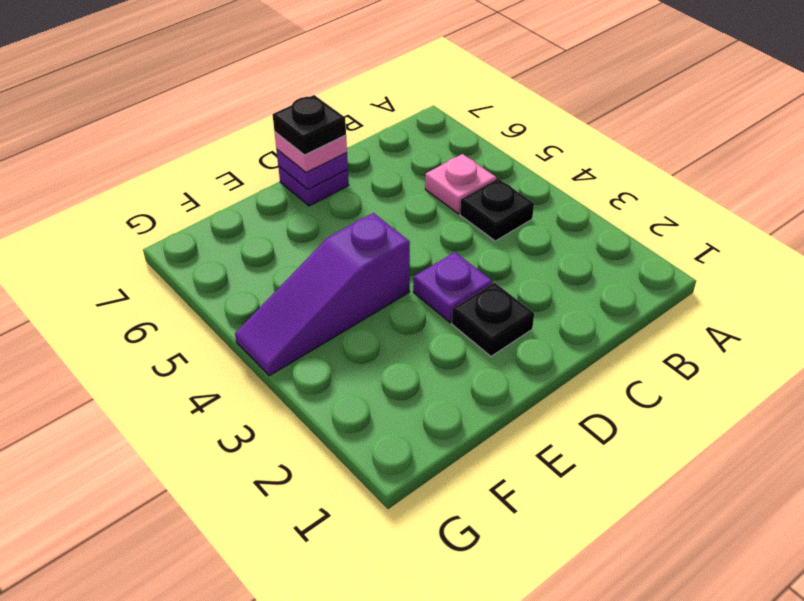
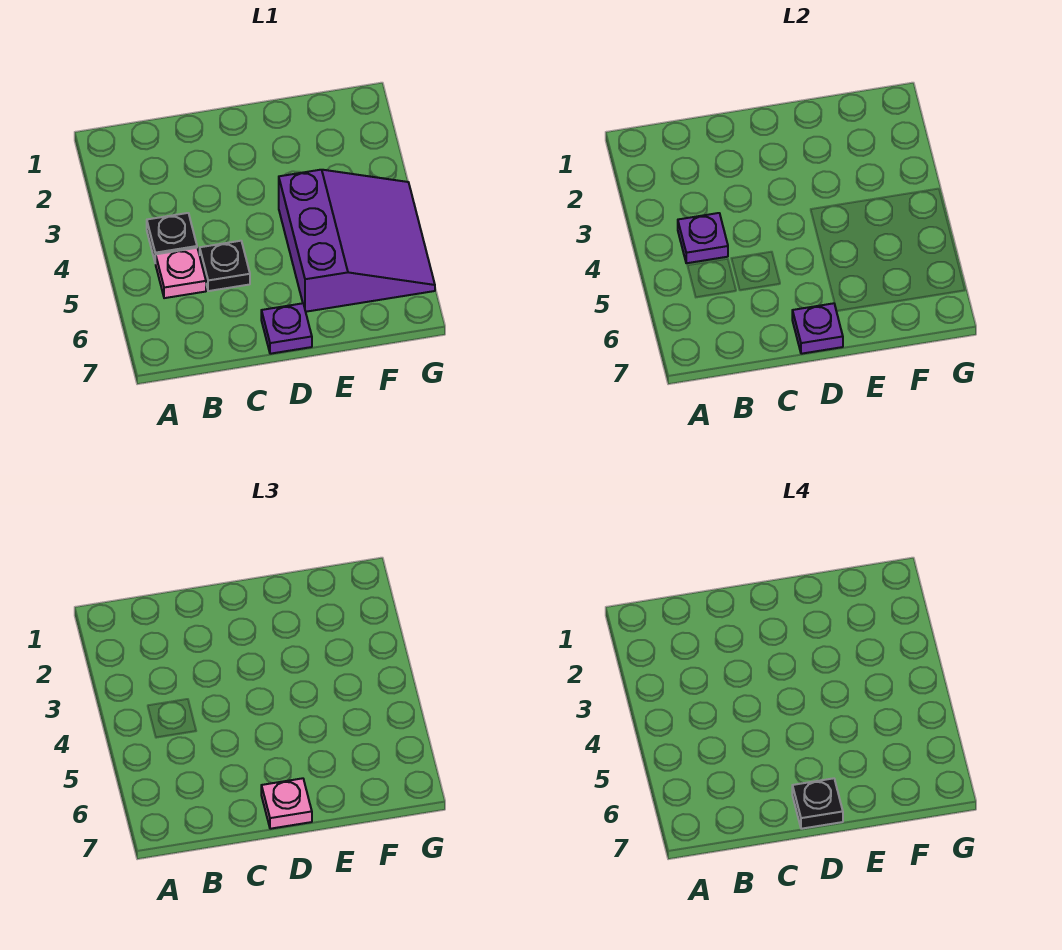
black plate D2 level 1 -> black plate C5 level 1
purple plate D3 level 1 -> purple plate B4 level 2
purple slope E4:G4 level 1 top E -> purple slope E4:G6 level 1 top E

